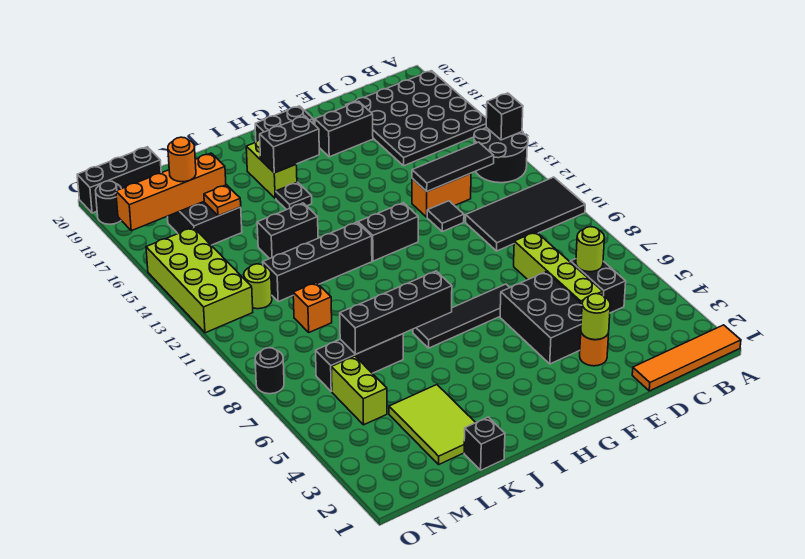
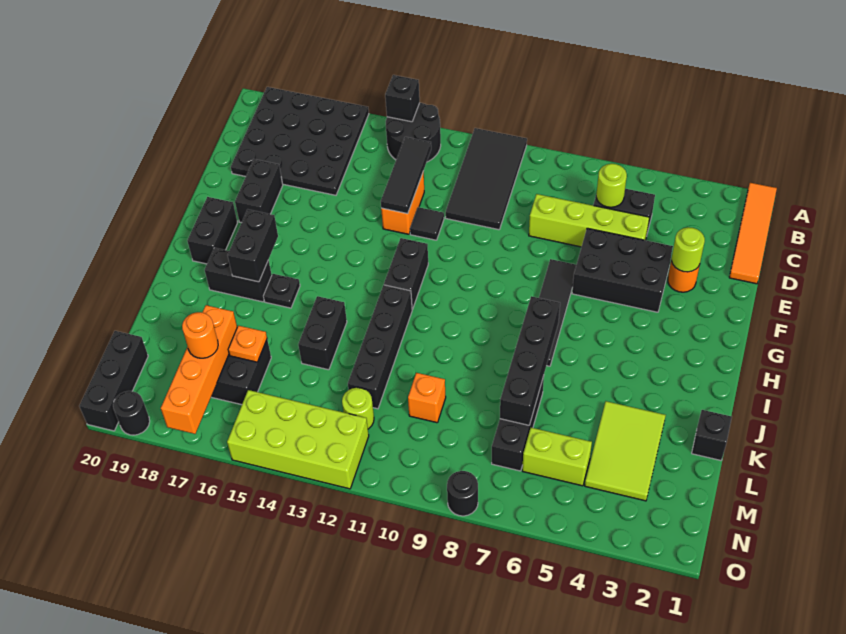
lime brick I17:I18 level 1 -> black brick I17:I18 level 1
lime tile K2:L4 level 1 -> lime tile K3:M4 level 1

